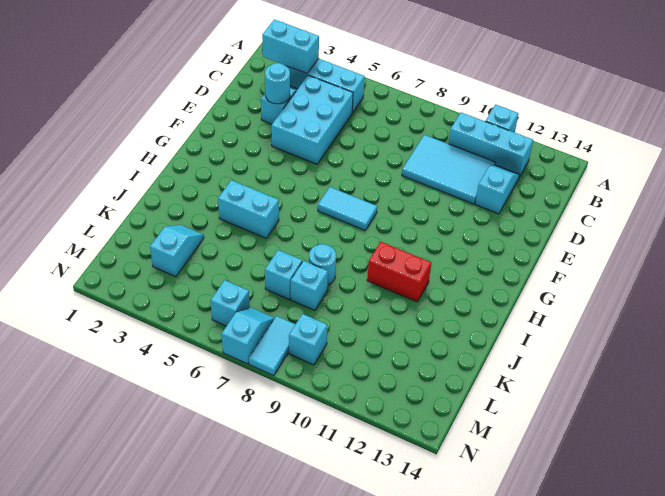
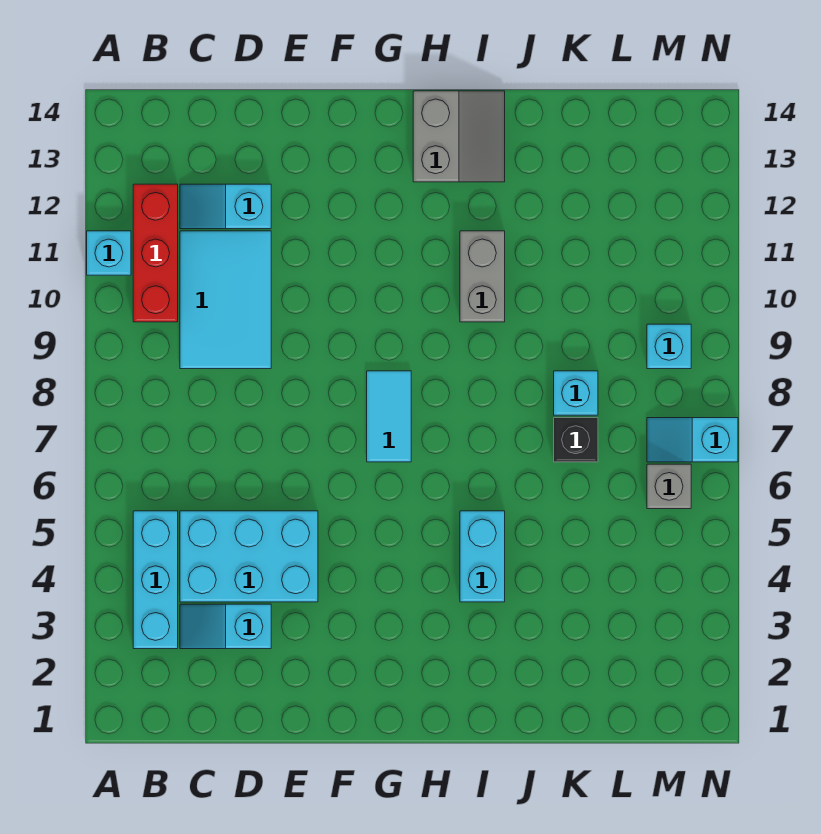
cyan brick B2:B3 level 2 -> none
cyan brick B10:B12 level 1 -> red brick B10:B12 level 1
cyan round brick D3 level 2 -> none
none -> grey slope H13:I14 level 1 top H
red brick I10:I11 level 1 -> grey brick I10:I11 level 1
cyan round brick J8 level 1 -> none
cyan slope K3:L3 level 1 top L -> none
cyan brick K7 level 1 -> black brick K7 level 1
cyan brick M6 level 1 -> grey brick M6 level 1
cyan tile M8:N8 level 1 -> none

